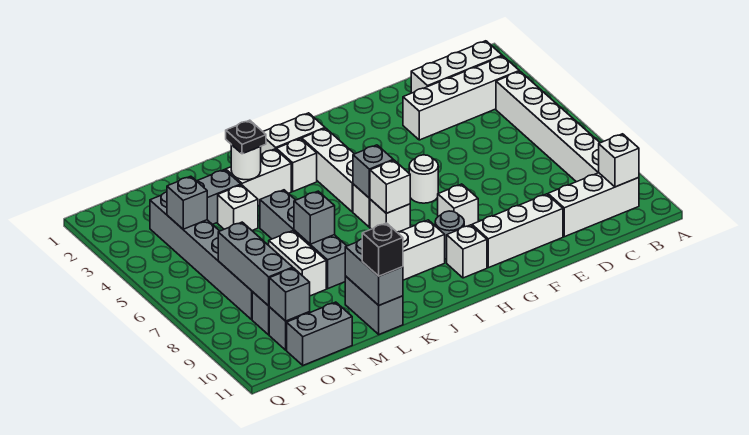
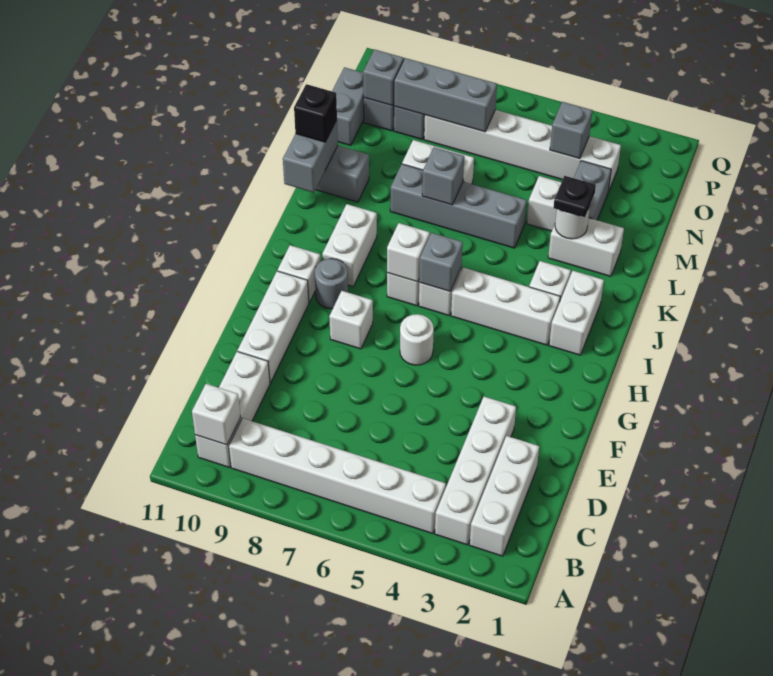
white brick K3:L3 level 1 -> white brick L2:L3 level 1
grey brick L10:L11 level 2 -> grey brick K11:L11 level 2
grey brick O3:O8 level 1 -> white brick O3:O8 level 1

